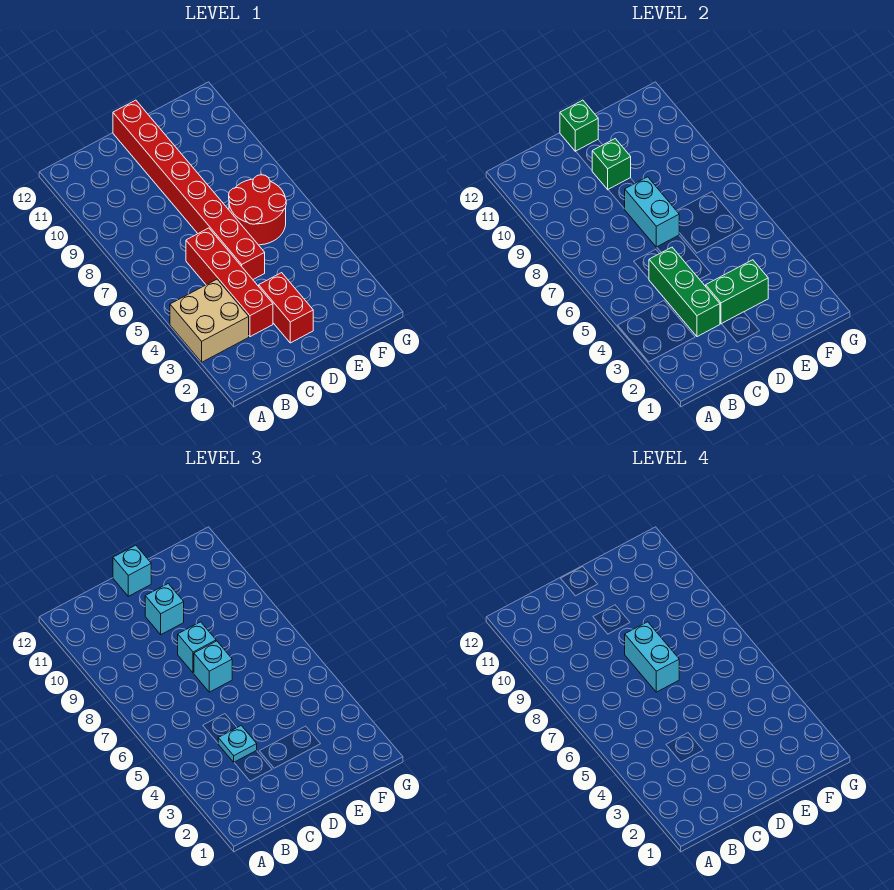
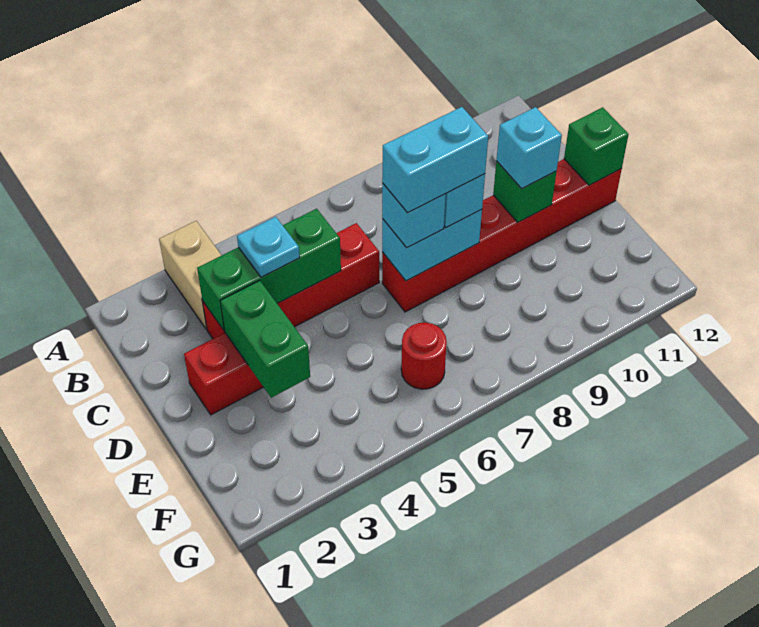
tan brick A3:B4 level 1 -> tan brick A3:B3 level 1
red brick D5:D12 level 1 -> red brick D7:D12 level 1
cyan brick D12 level 3 -> none
red round brick E6:F7 level 1 -> red round brick F6 level 1

